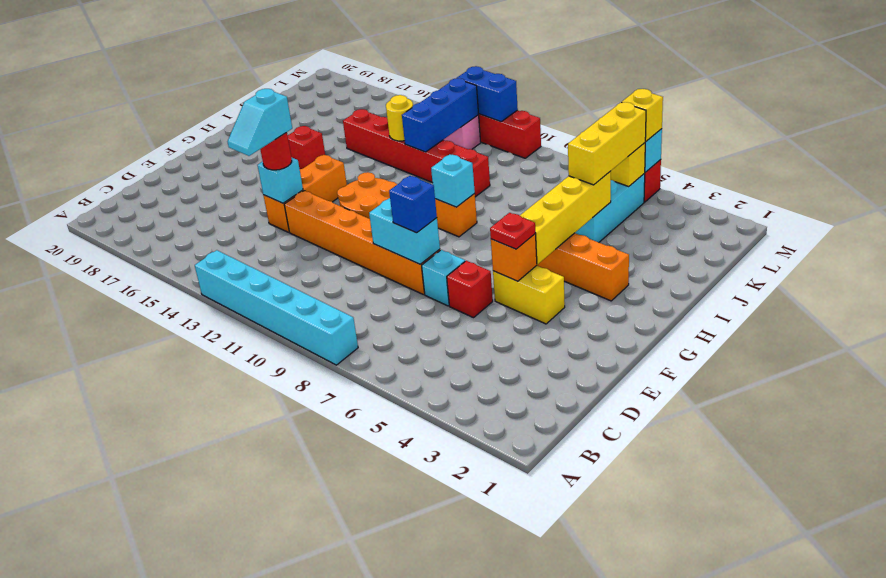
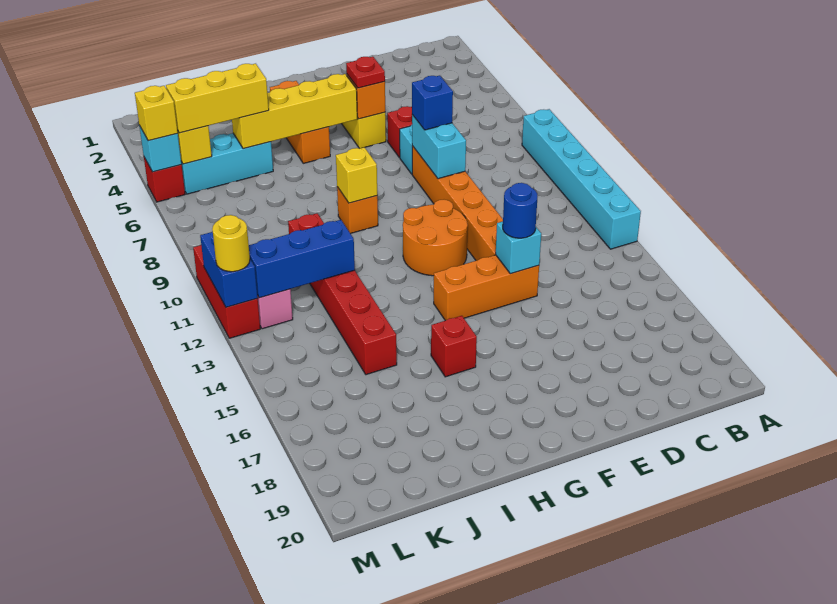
cyan slope D14:E14 level 4 top E -> none
red round brick E14 level 3 -> blue round brick E14 level 3
cyan brick H9 level 2 -> yellow brick H9 level 2
yellow round brick J13 level 2 -> yellow round brick M12 level 3

